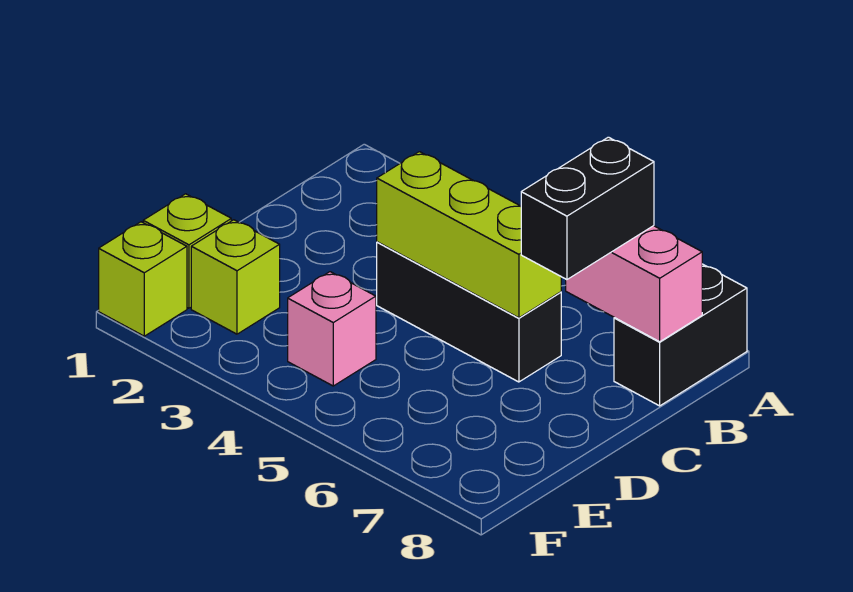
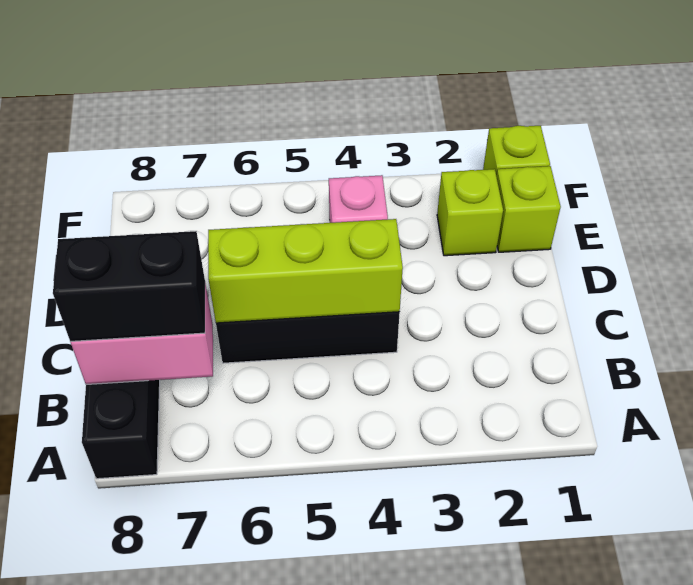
black brick B7:C7 level 3 -> black brick B7:B8 level 3

